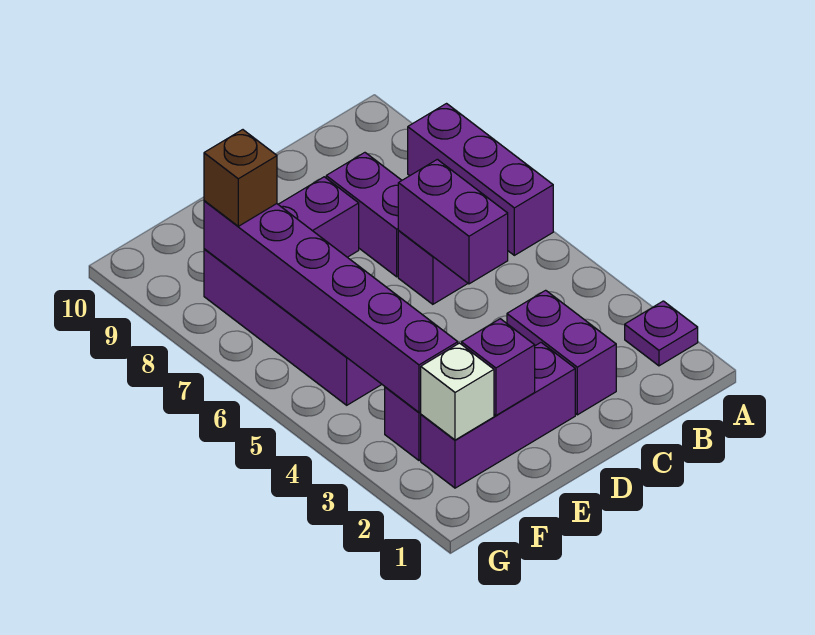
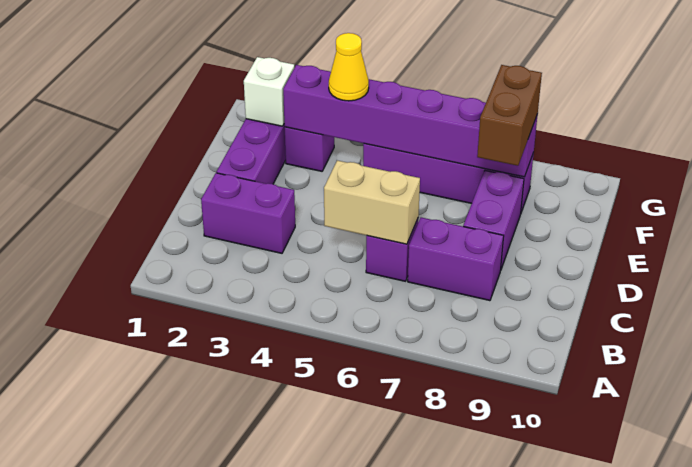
purple plate A2 level 1 -> none
purple brick A6:A8 level 1 -> none
purple brick C5:C6 level 2 -> tan brick C5:C6 level 2
purple brick E2 level 2 -> none
none -> yellow cone F4 level 3
brown brick F8 level 3 -> brown brick E8:F8 level 3

